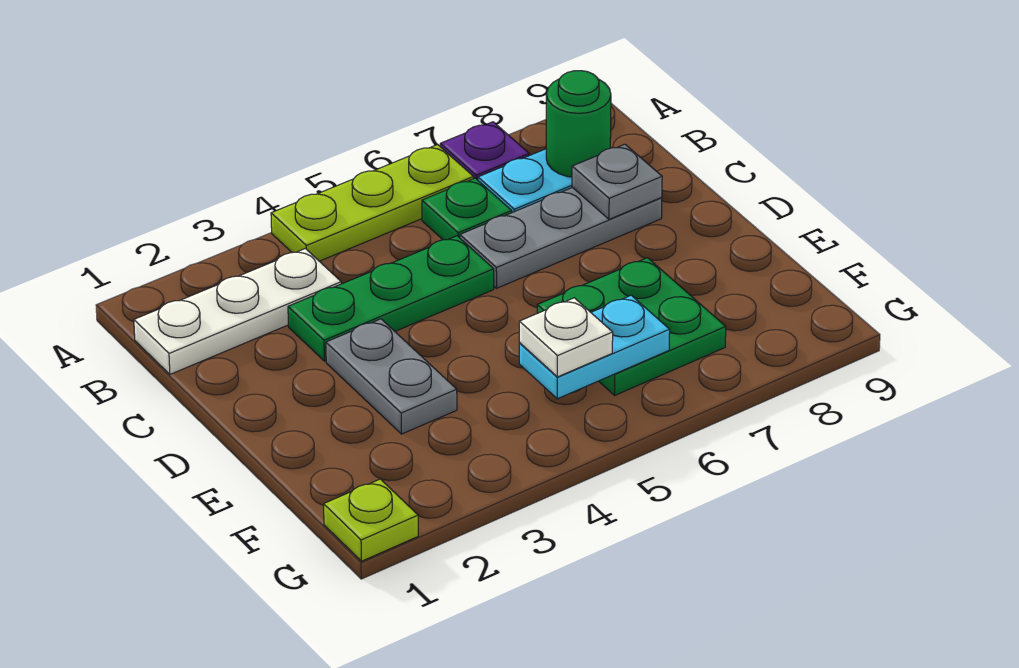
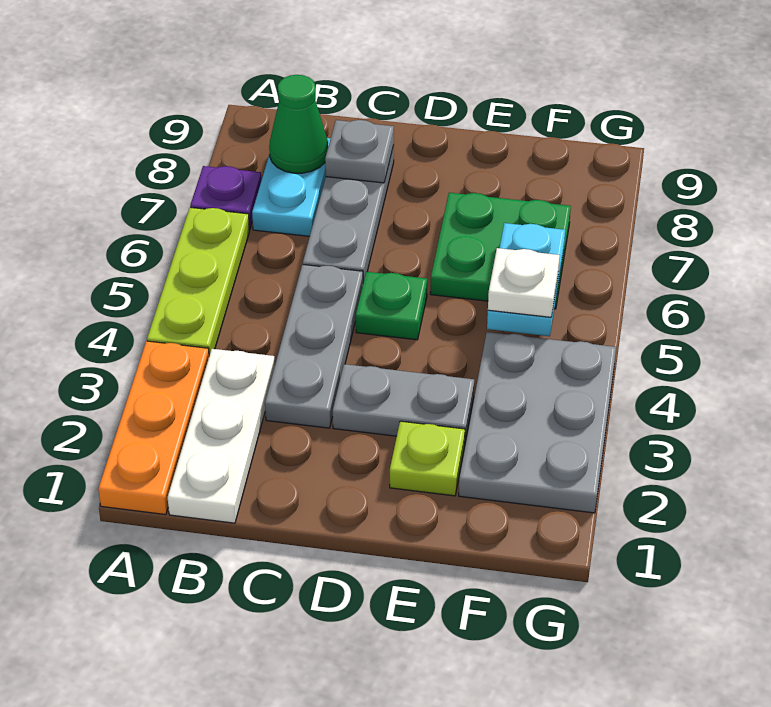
none -> orange plate A1:A3 level 1
green plate B6 level 1 -> green plate D5 level 1
green round brick B8 level 2 -> green cone B8 level 2
green plate C3:C5 level 1 -> grey plate C3:C5 level 1
none -> grey plate F2:G4 level 1
lime plate G1 level 1 -> lime plate E2 level 1

